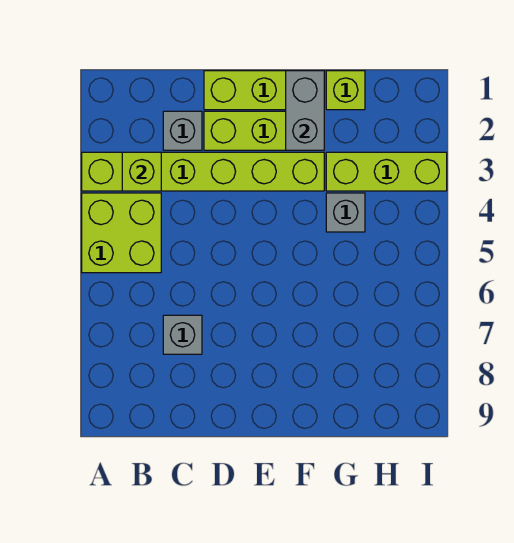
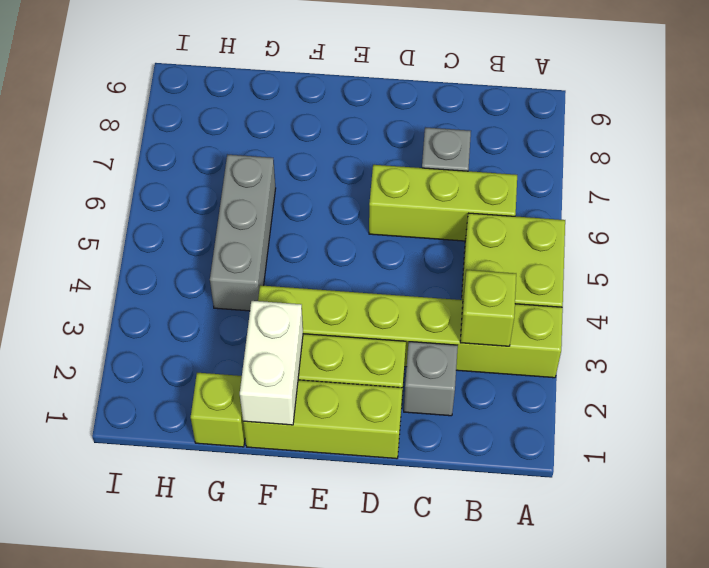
grey brick F1:F2 level 2 -> white brick F1:F2 level 2
lime brick G3:I3 level 1 -> lime brick B6:D6 level 1
grey brick G4 level 1 -> grey brick G4:G6 level 1

